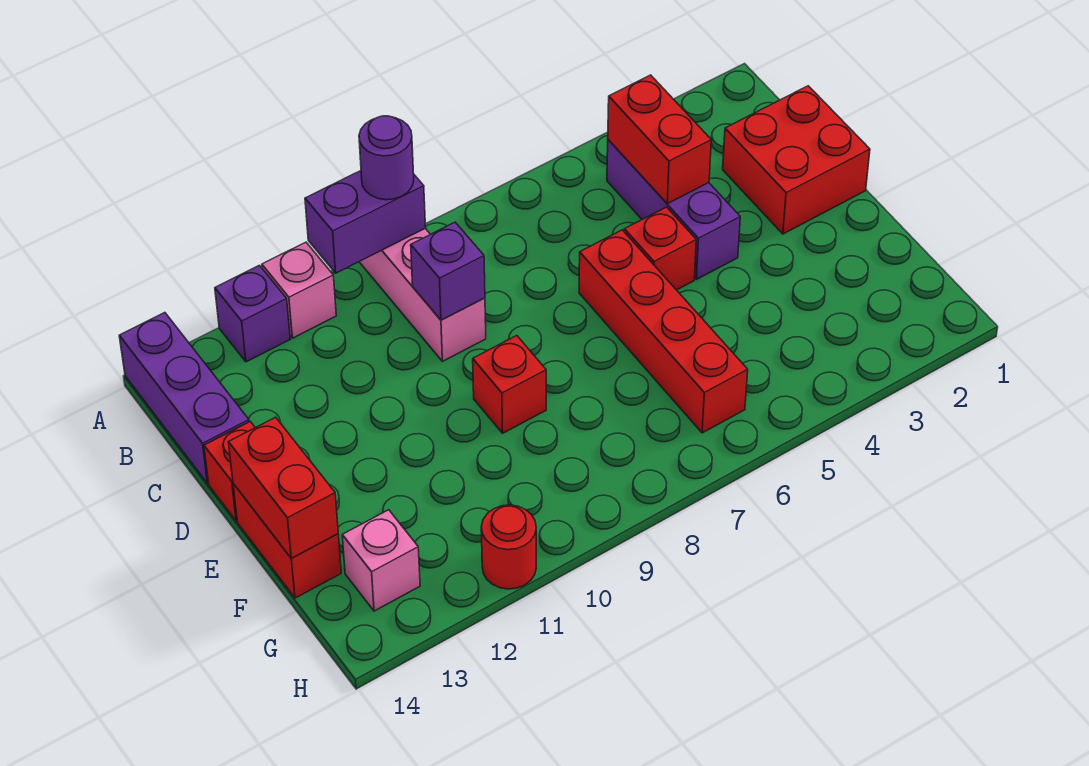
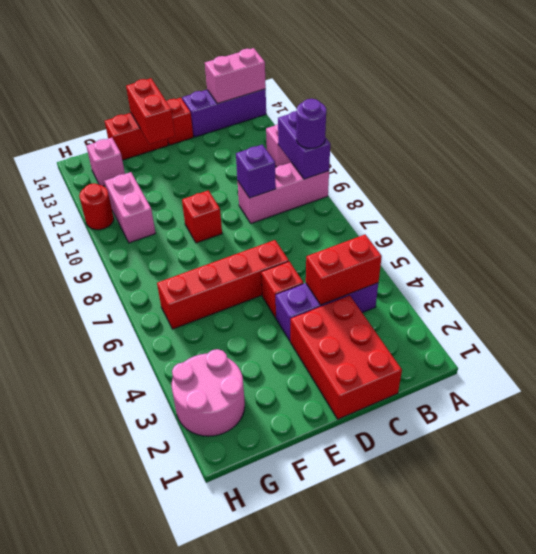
purple brick A12 level 1 -> none
none -> pink brick A14:B14 level 2
red brick C1:D2 level 1 -> red brick C1:D3 level 1
red brick E14:F14 level 2 -> red brick E13:E14 level 2
none -> pink round brick G2:H3 level 1
none -> pink brick G10:G11 level 1

